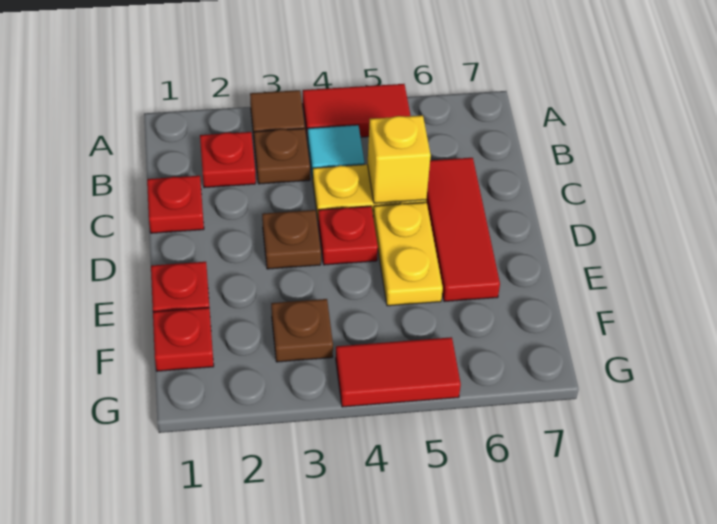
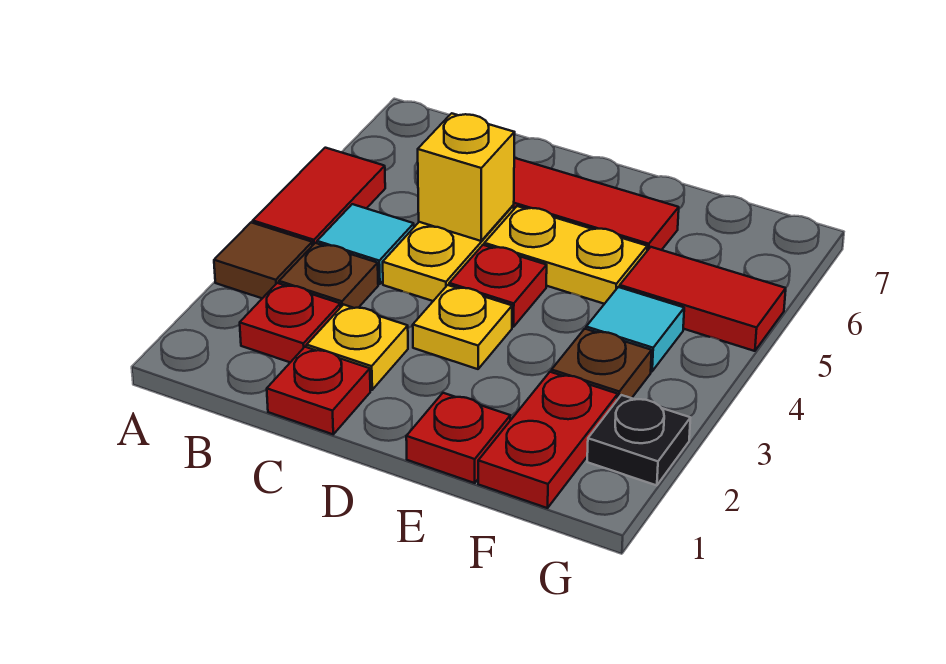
none -> yellow plate C2 level 1
brown plate D3 level 1 -> yellow plate D3 level 1
red plate F1 level 1 -> red plate F1:F2 level 1
none -> cyan tile F4 level 1
none -> black plate G2 level 1
red tile G4:G5 level 1 -> red tile F5:G5 level 1

